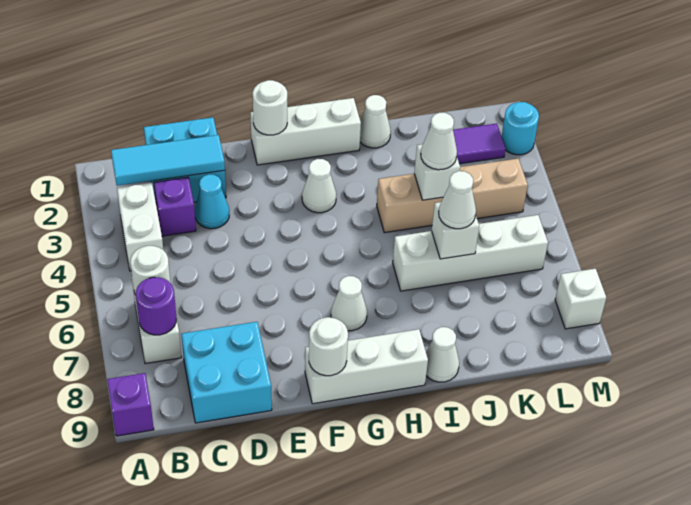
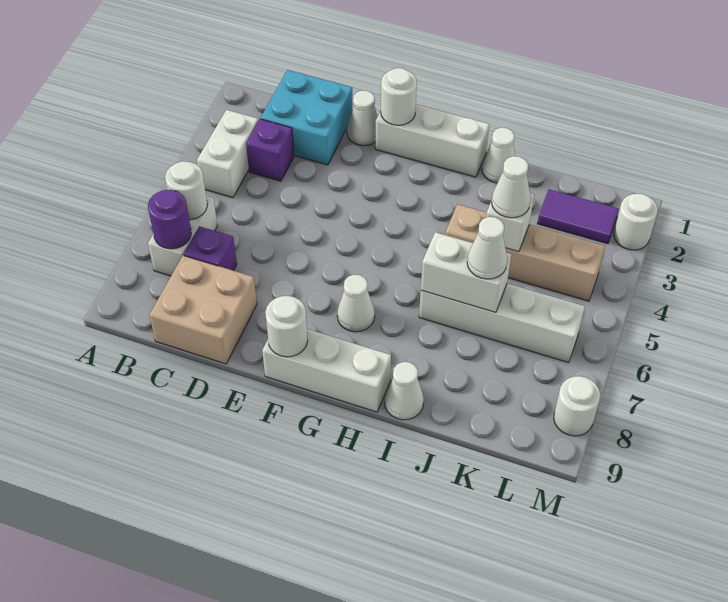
purple brick A9 level 1 -> purple brick C7 level 1
cyan tile B2:D2 level 2 -> none
cyan brick C8:D9 level 1 -> tan brick C8:D9 level 1
cyan cone D3 level 1 -> none
white cone G3 level 1 -> white cone E1 level 1
white brick J6 level 2 -> white brick I6:J6 level 2
cyan round brick M2 level 1 -> white round brick M2 level 1
white brick M8 level 1 -> white round brick M8 level 1

